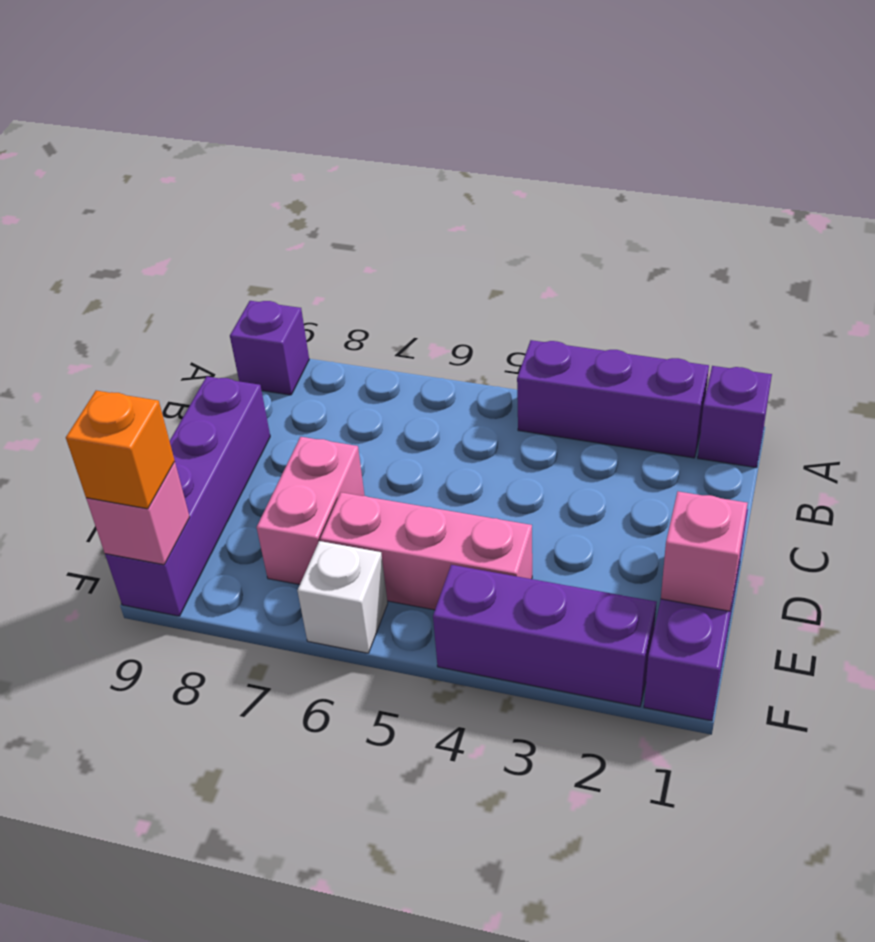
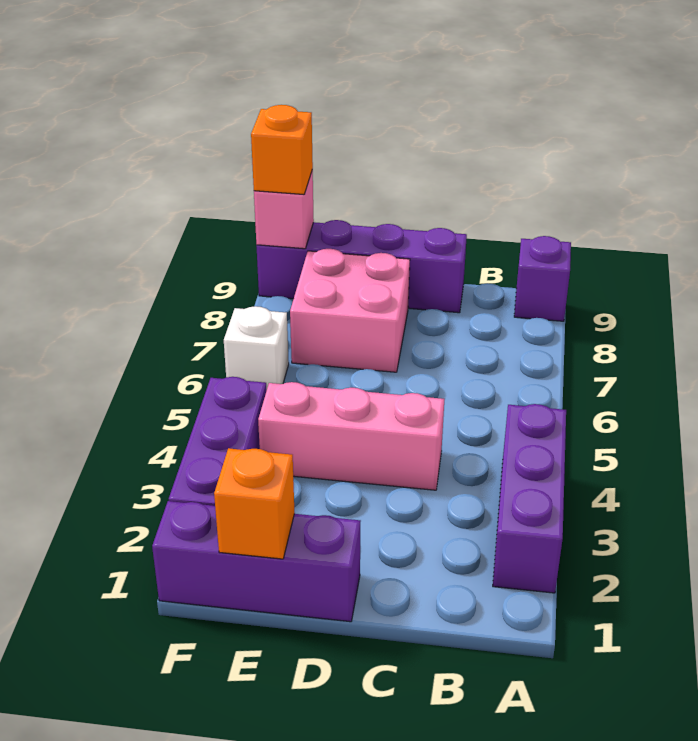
purple brick A1 level 1 -> none
pink brick D7:E7 level 1 -> pink brick D7:E8 level 1
pink brick E1 level 2 -> orange brick E1 level 2
pink brick E4:E6 level 1 -> pink brick C4:E4 level 1

